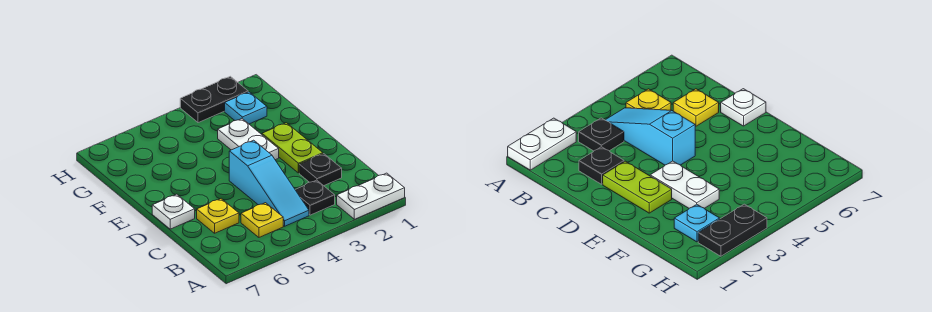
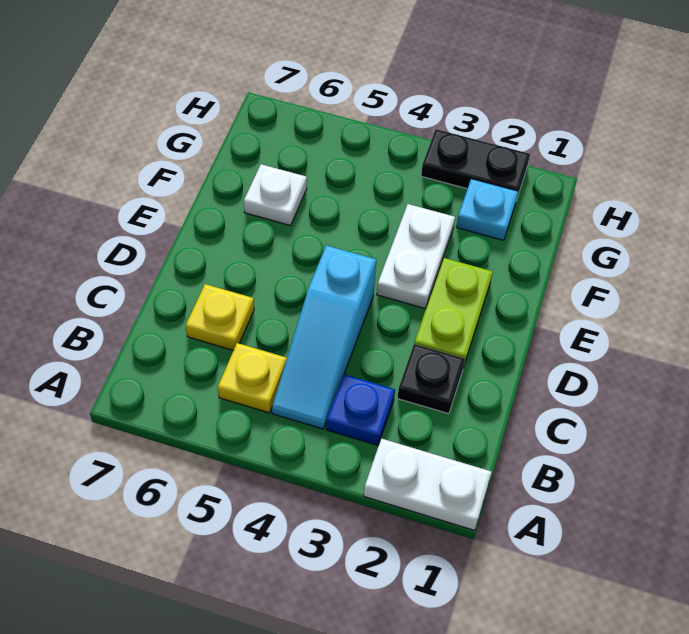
black plate B3 level 1 -> blue plate B3 level 1
white plate D7 level 1 -> white plate F6 level 1

